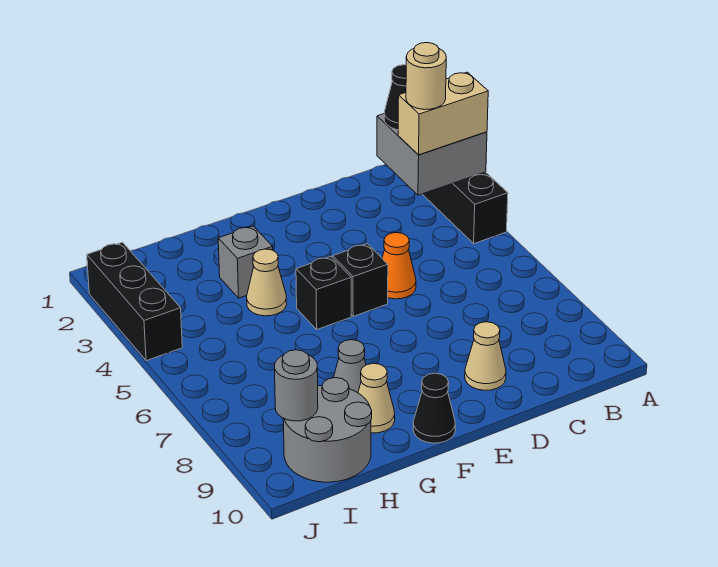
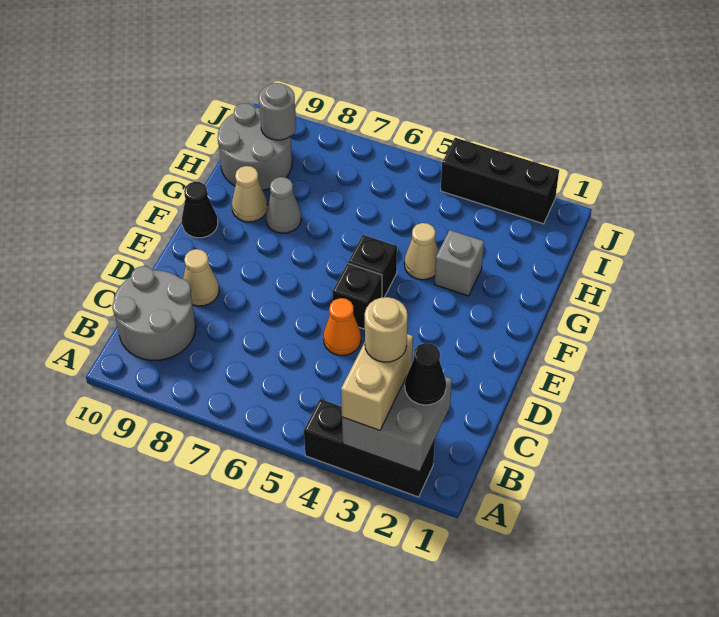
none -> grey round brick B9:C10 level 1

